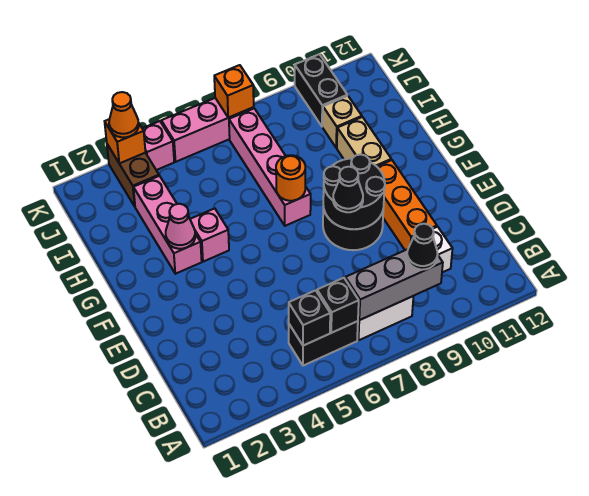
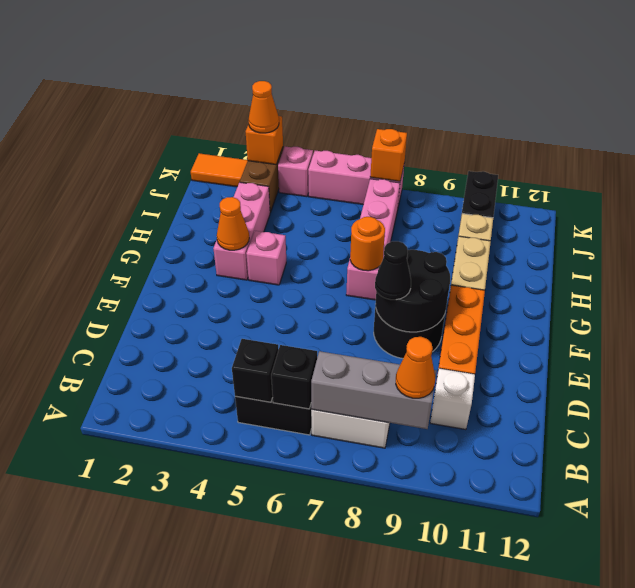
black cone B9 level 3 -> orange cone B9 level 3
pink cone G3 level 2 -> orange cone G3 level 2
none -> orange tile K1:K2 level 1

